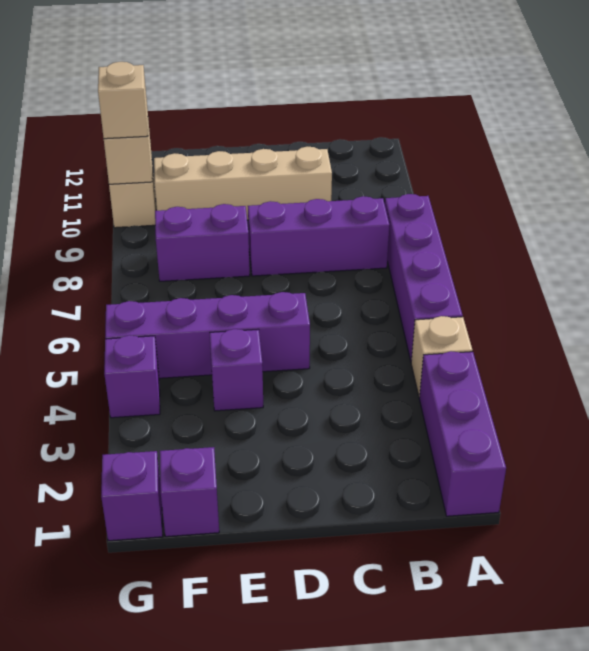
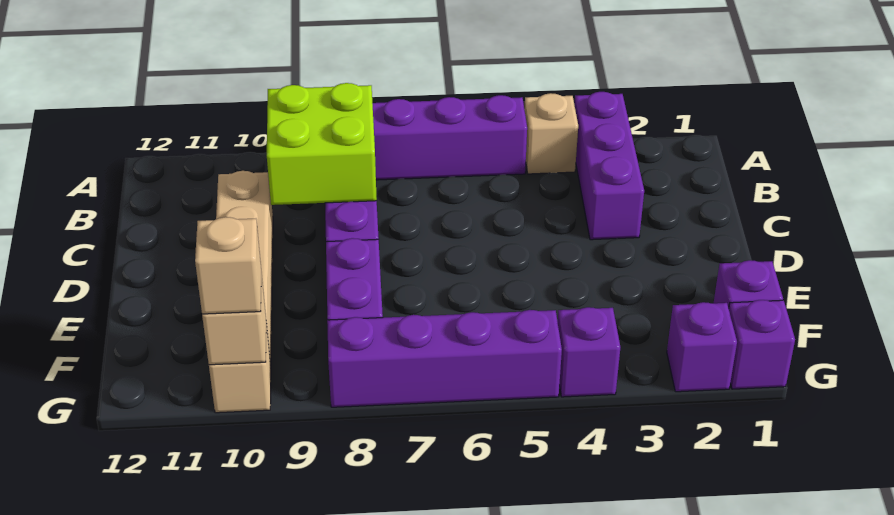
purple brick A1:A3 level 1 -> purple brick A3:C3 level 1
none -> lime brick B8:C9 level 2
purple brick D5:G5 level 1 -> purple brick G5:G8 level 1
purple brick E4 level 1 -> purple brick G2 level 1

